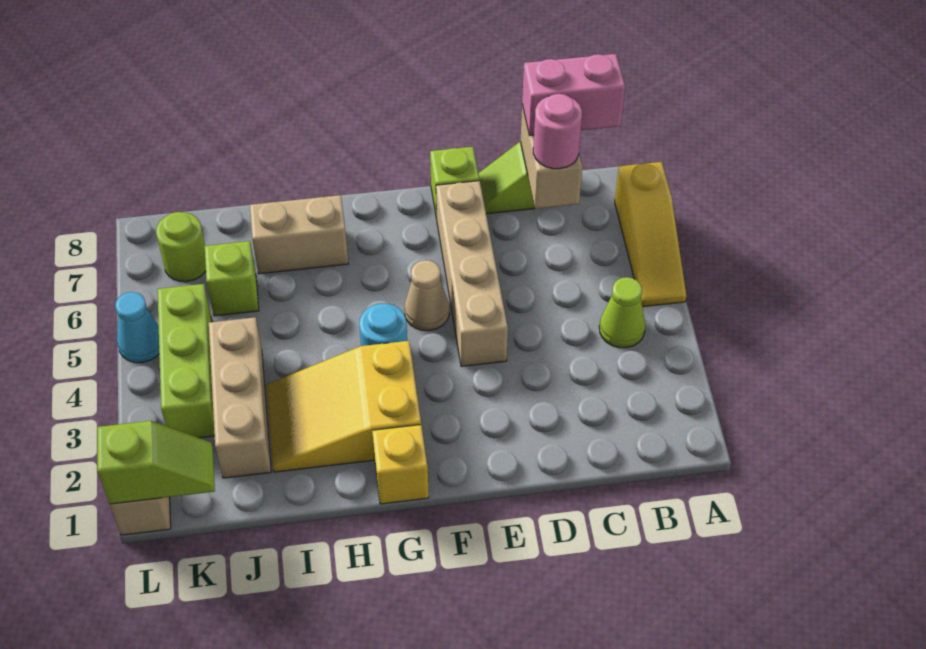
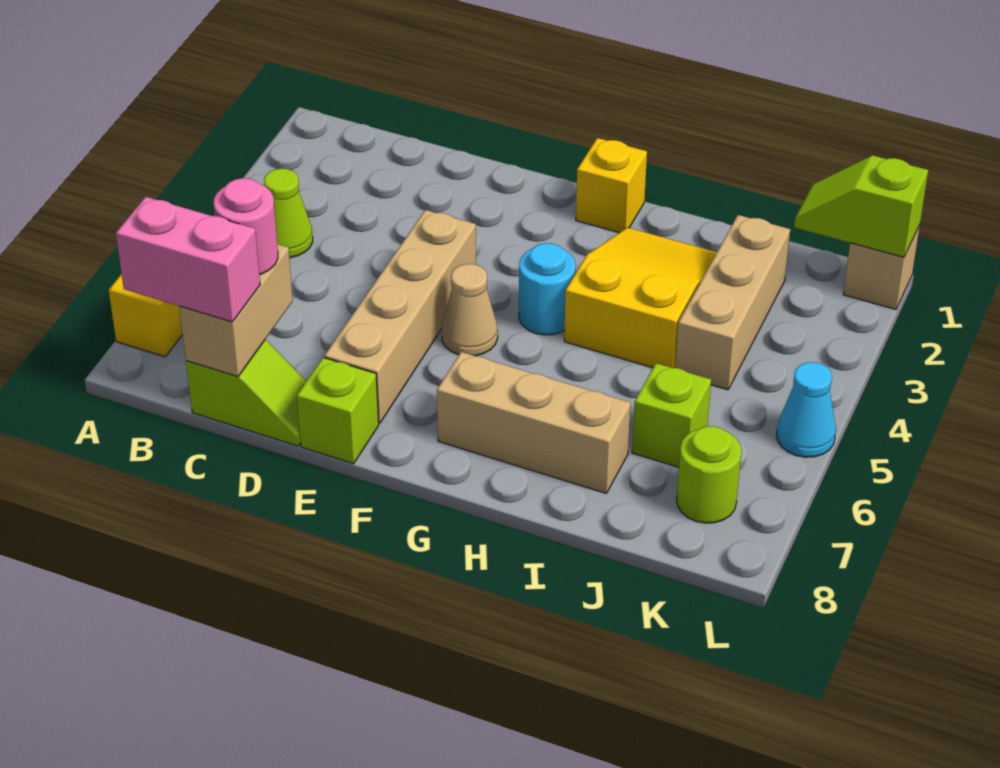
yellow slope G2:I3 level 1 top G -> yellow slope H2:I4 level 1 top 4
tan brick H7:I7 level 1 -> tan brick G7:I7 level 1
lime brick K3:K5 level 1 -> none

